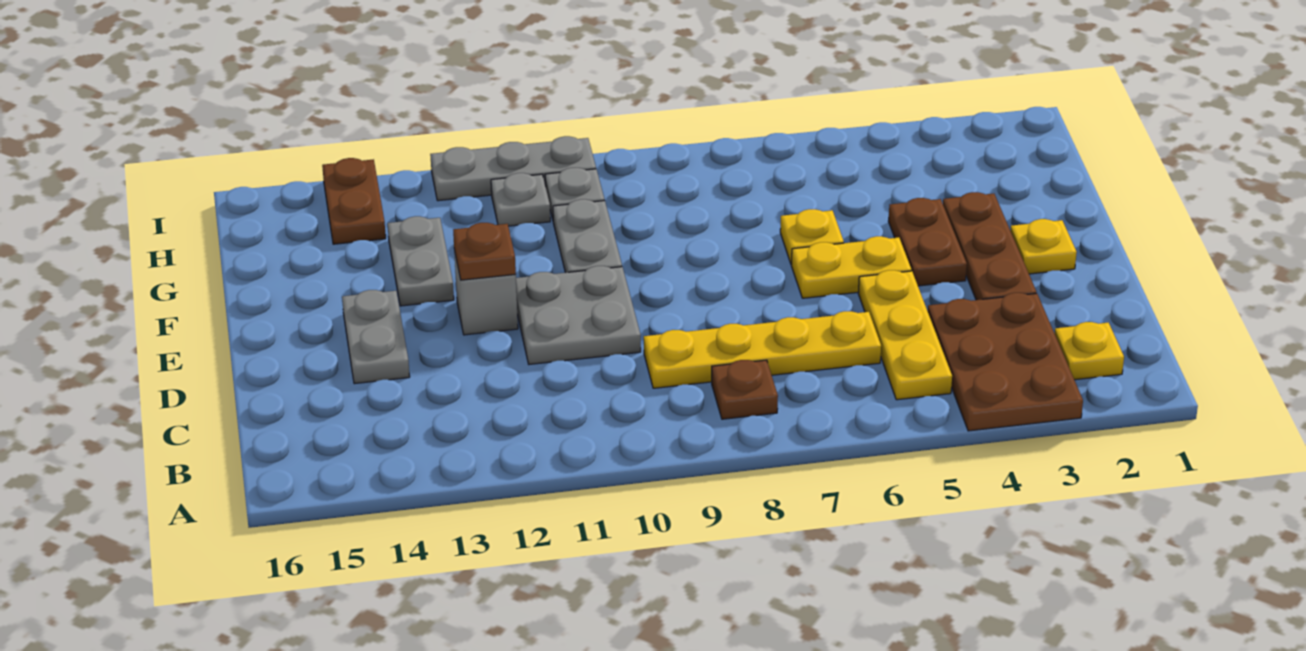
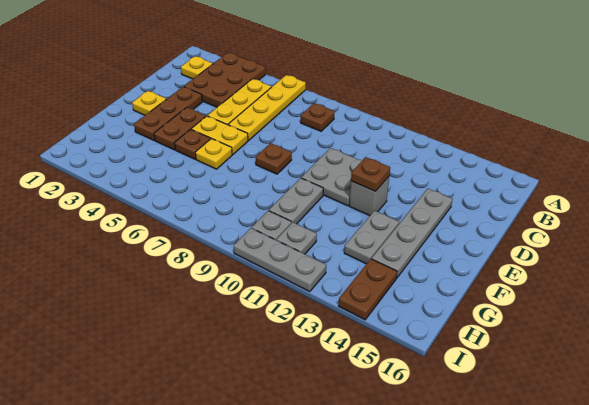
yellow plate C6:C9 level 1 -> yellow plate A6:D6 level 1
grey plate D14:E14 level 1 -> grey plate D14:G14 level 1
none -> brown plate E8 level 1
none -> brown plate F5 level 1

